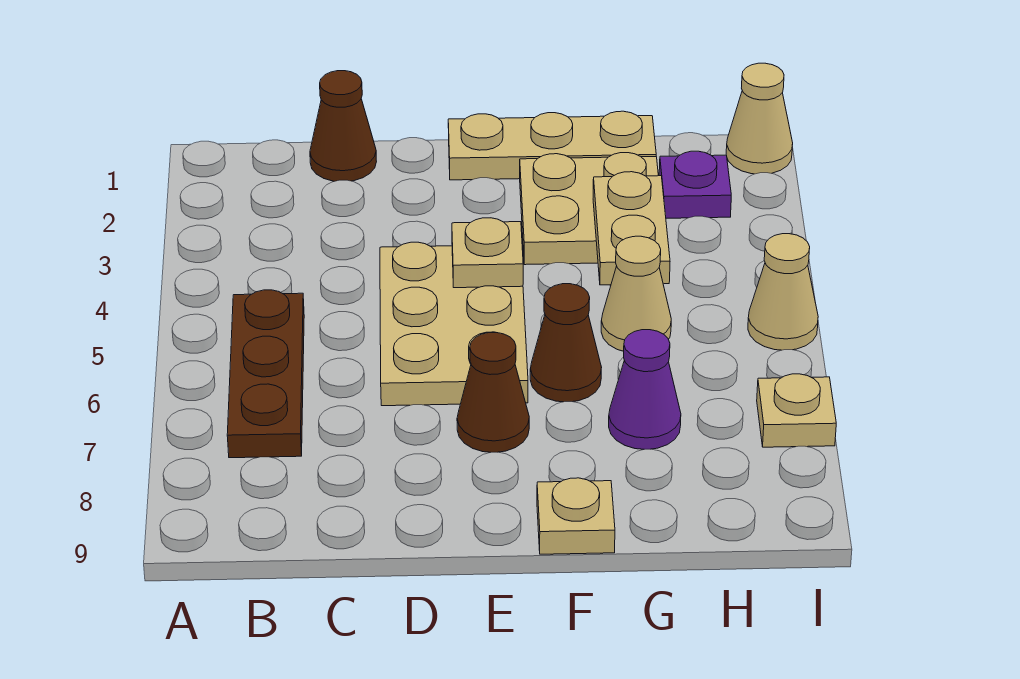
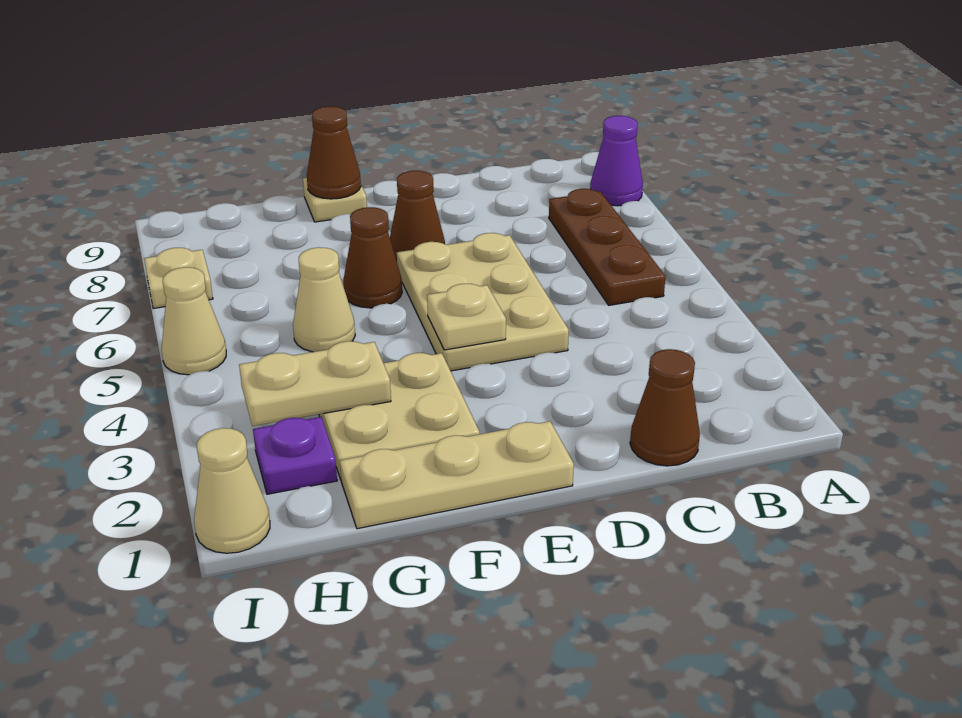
none -> brown cone F9 level 2
tan plate G3:G4 level 2 -> tan plate G3:H3 level 2
purple cone G7 level 1 -> purple cone A8 level 1

